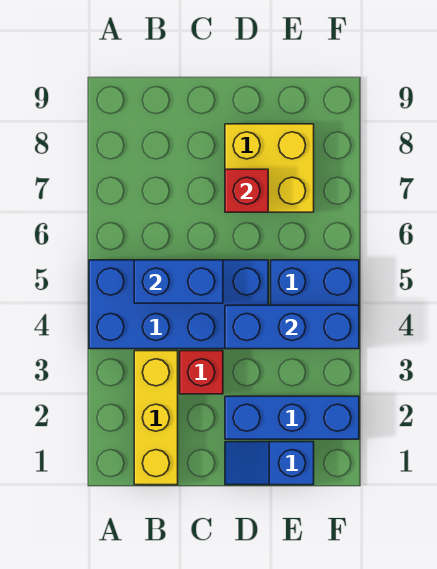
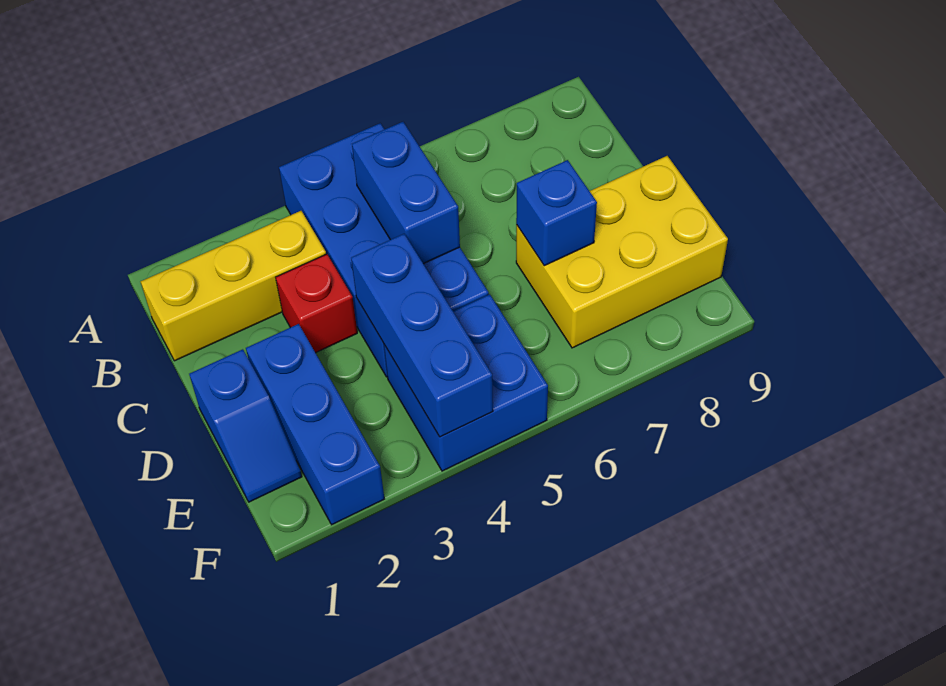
blue slope D1:E1 level 1 top E -> blue slope D1:E1 level 1 top D
yellow brick D7:E8 level 1 -> yellow brick D7:E9 level 1
red brick D7 level 2 -> blue brick D7 level 2

